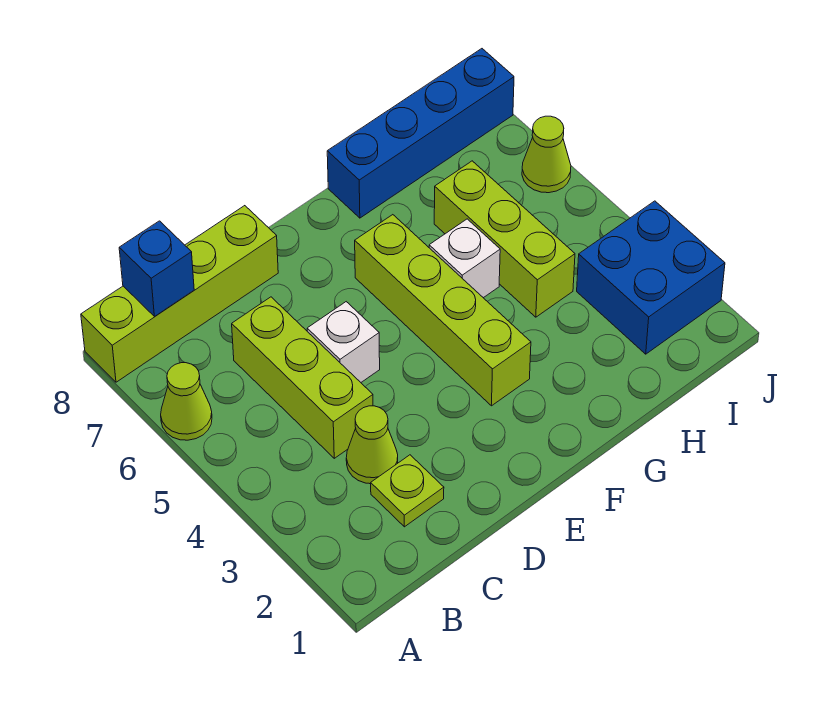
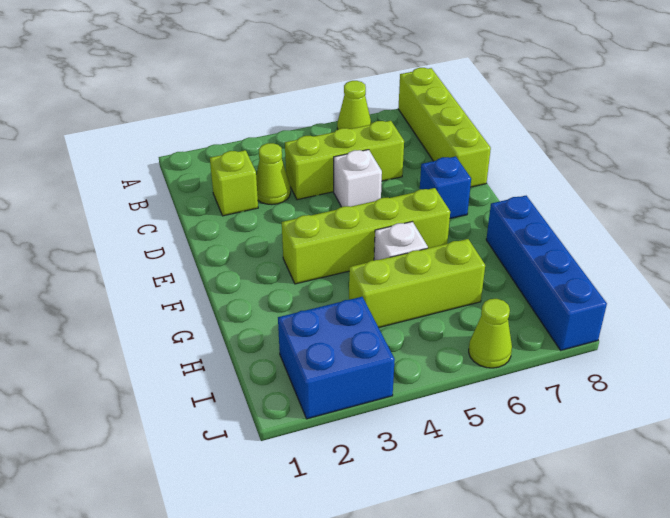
blue brick B8 level 2 -> blue brick E7 level 1
lime plate C2 level 1 -> lime brick C2 level 1

